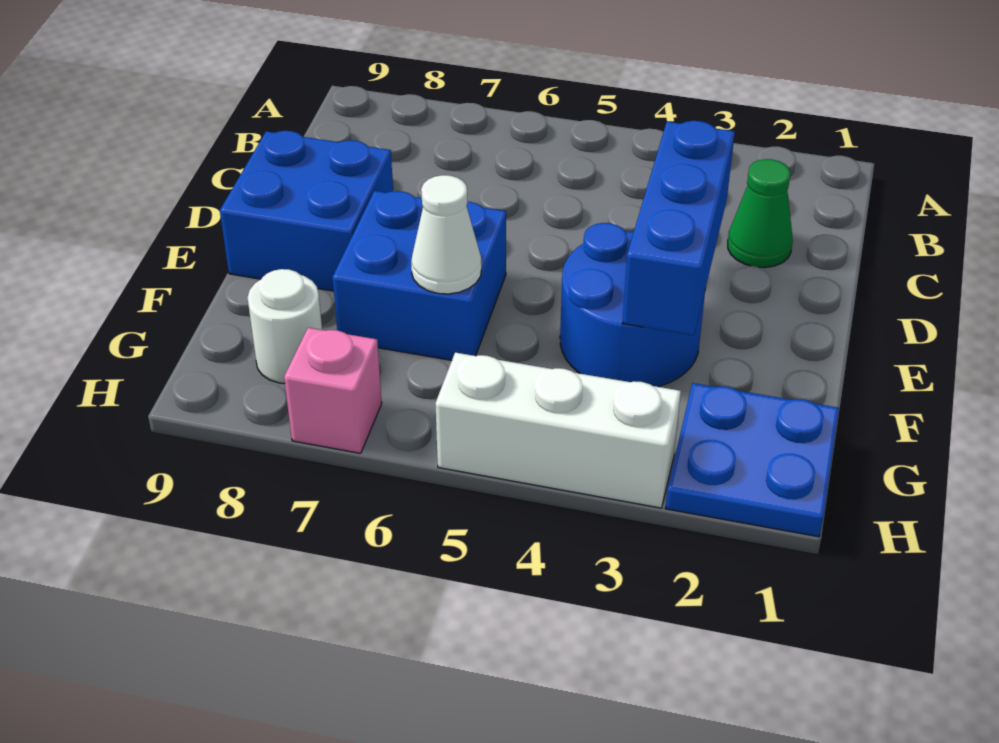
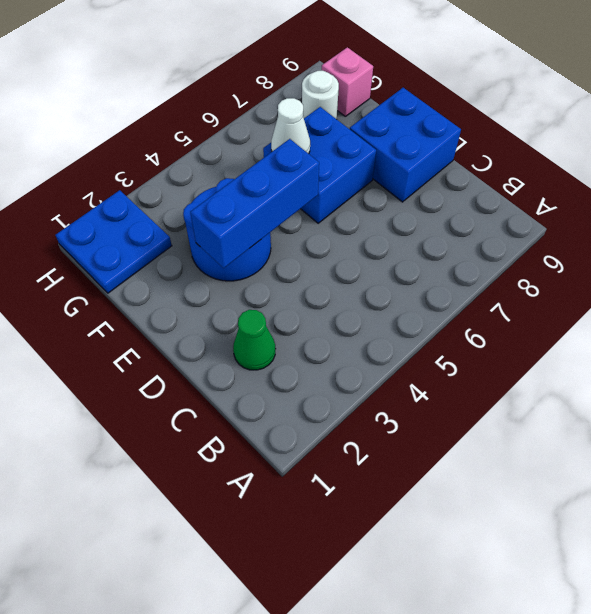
blue brick D3:F3 level 2 -> blue brick E3:E5 level 2
white brick H3:H5 level 1 -> none
pink brick H7 level 1 -> pink brick G9 level 1

